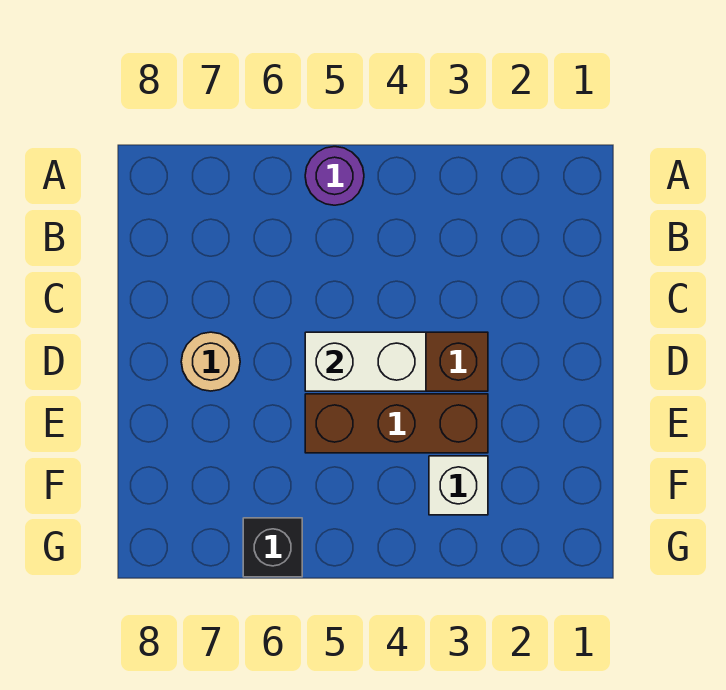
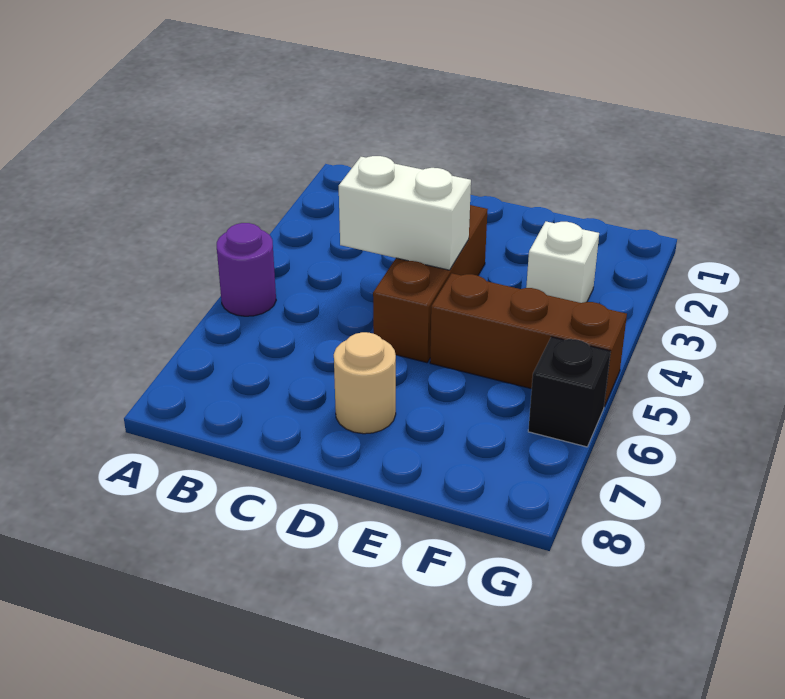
white brick D4:D5 level 2 -> white brick C4:D4 level 2
brown brick E3:E5 level 1 -> brown brick E5:G5 level 1

